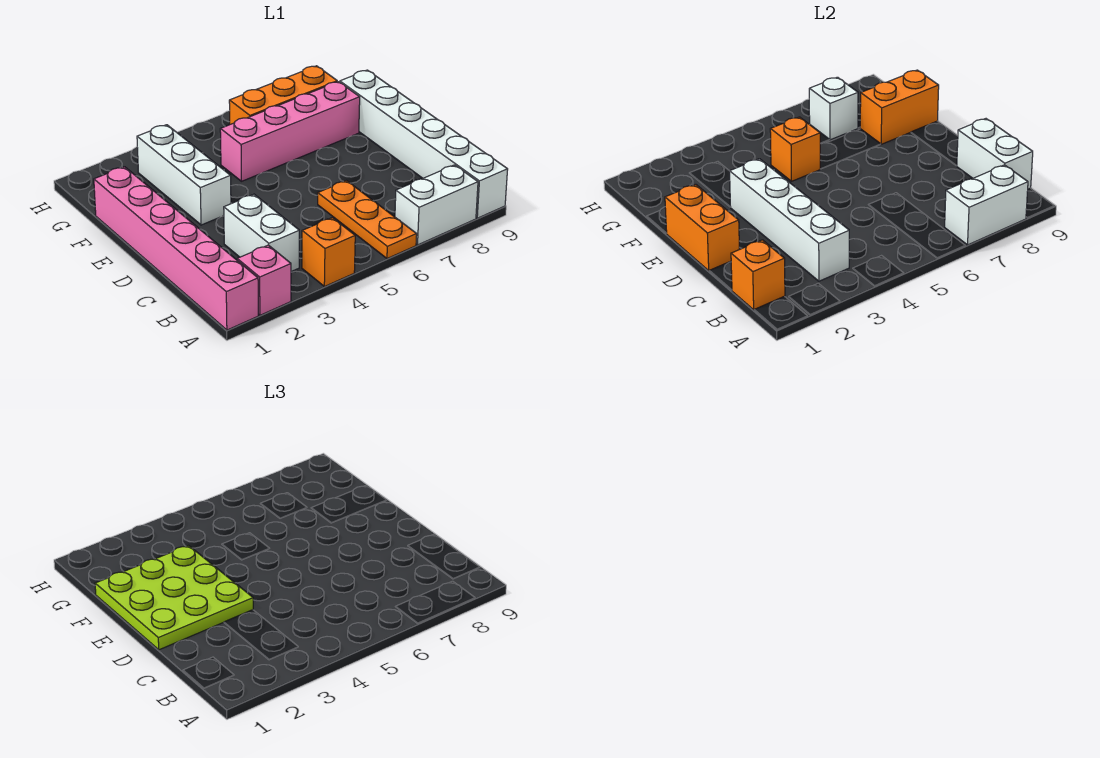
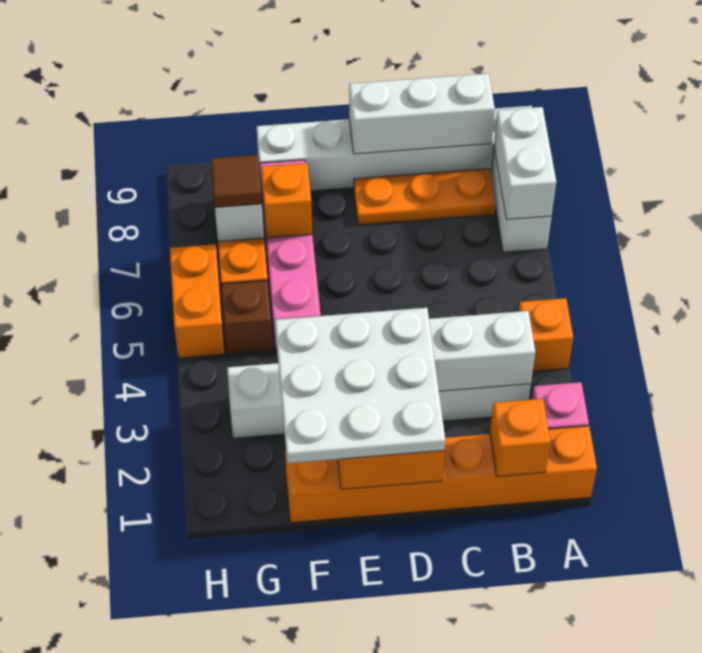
pink brick A1:F1 level 1 -> orange brick A1:F1 level 1
orange plate A6:C6 level 1 -> orange plate B8:D8 level 1
white brick B9:C9 level 2 -> white brick B9:D9 level 2
lime plate D1:F3 level 3 -> white plate D1:F3 level 3
orange brick F5 level 2 -> orange brick F7 level 2
orange brick F8:F9 level 2 -> orange brick H5:H6 level 1
none -> brown brick G5 level 1
none -> brown tile G7 level 3

